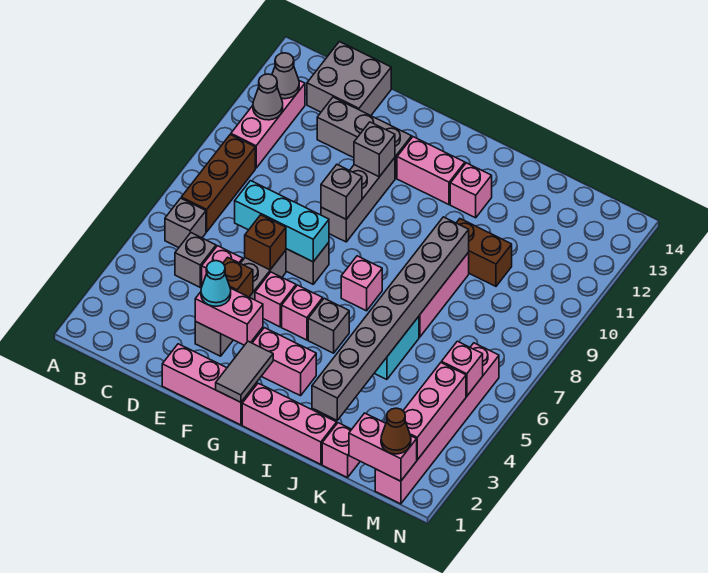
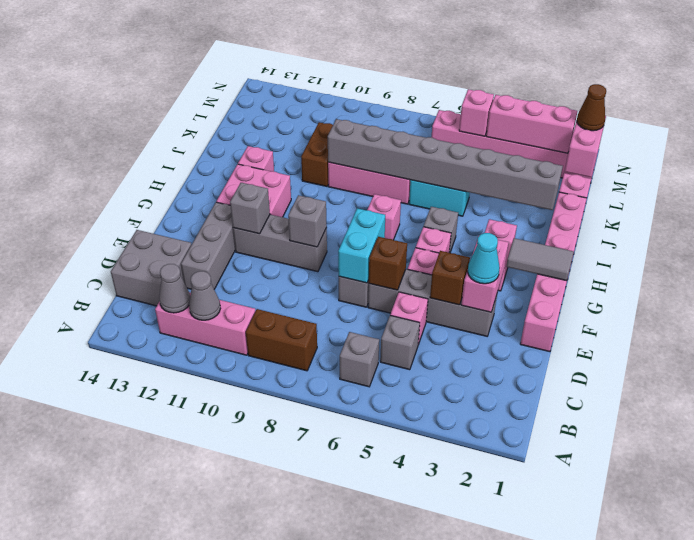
brown brick B7:B9 level 1 -> brown brick B8:B9 level 1
cyan brick D7:F7 level 2 -> cyan brick E7:F7 level 2
pink brick G12:H12 level 1 -> pink brick G11:H12 level 1

